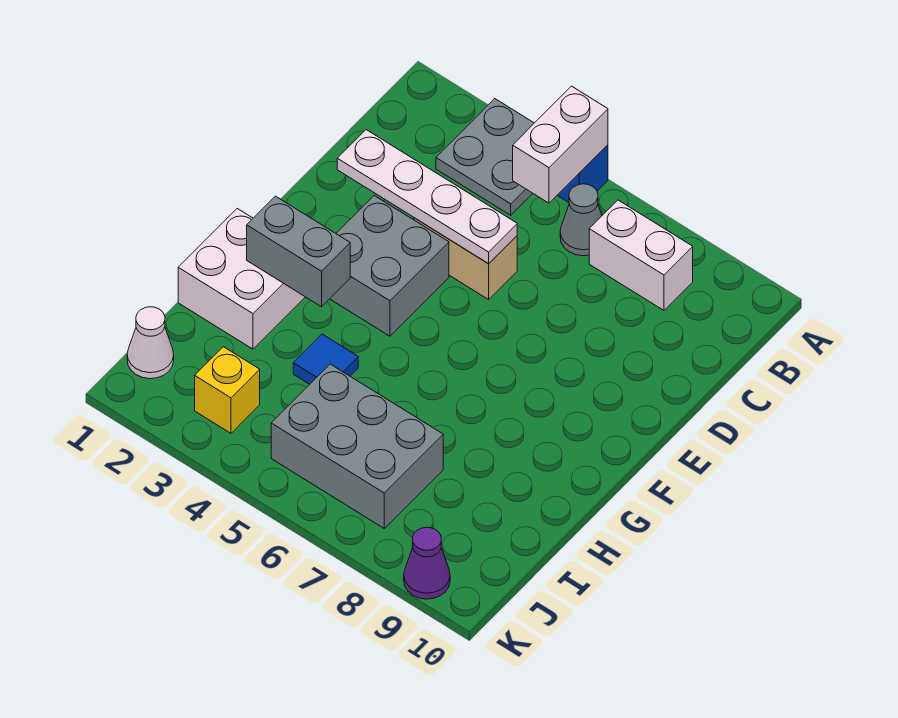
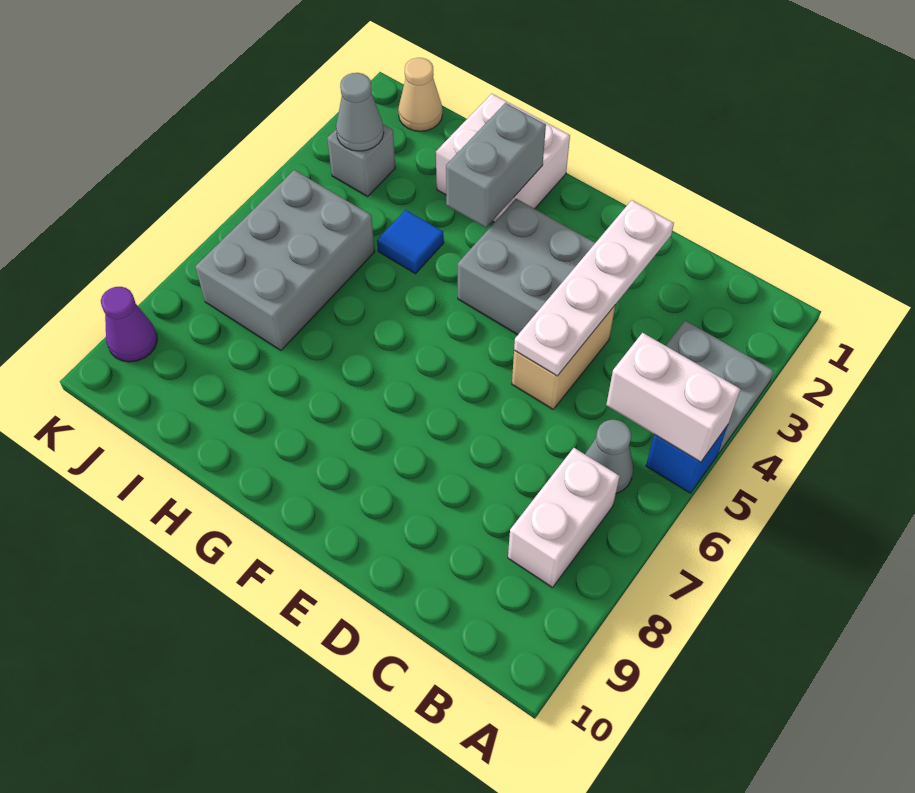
white cone J1 level 1 -> tan cone J1 level 1
yellow brick J3 level 1 -> grey brick J3 level 1
none -> grey cone J3 level 2

